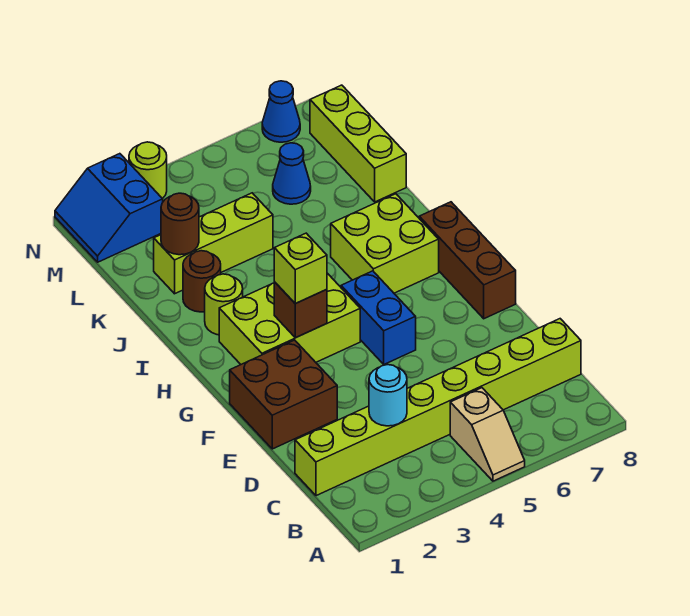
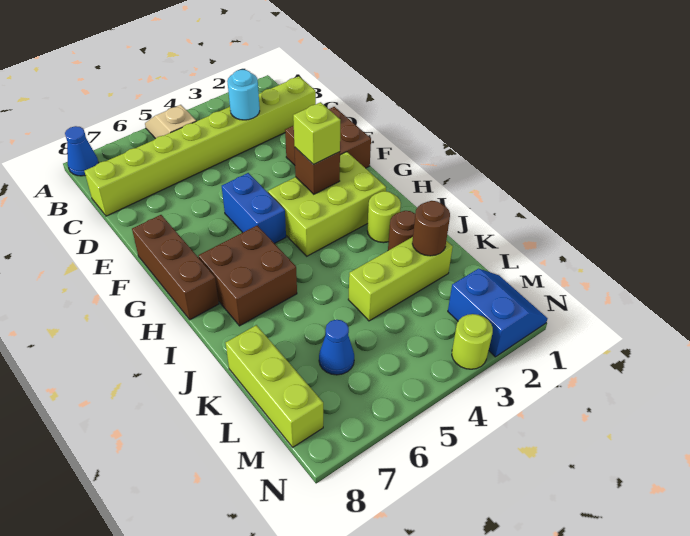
lime brick H6:I7 level 1 -> brown brick H6:I7 level 1
blue cone N7 level 1 -> blue cone A8 level 1

